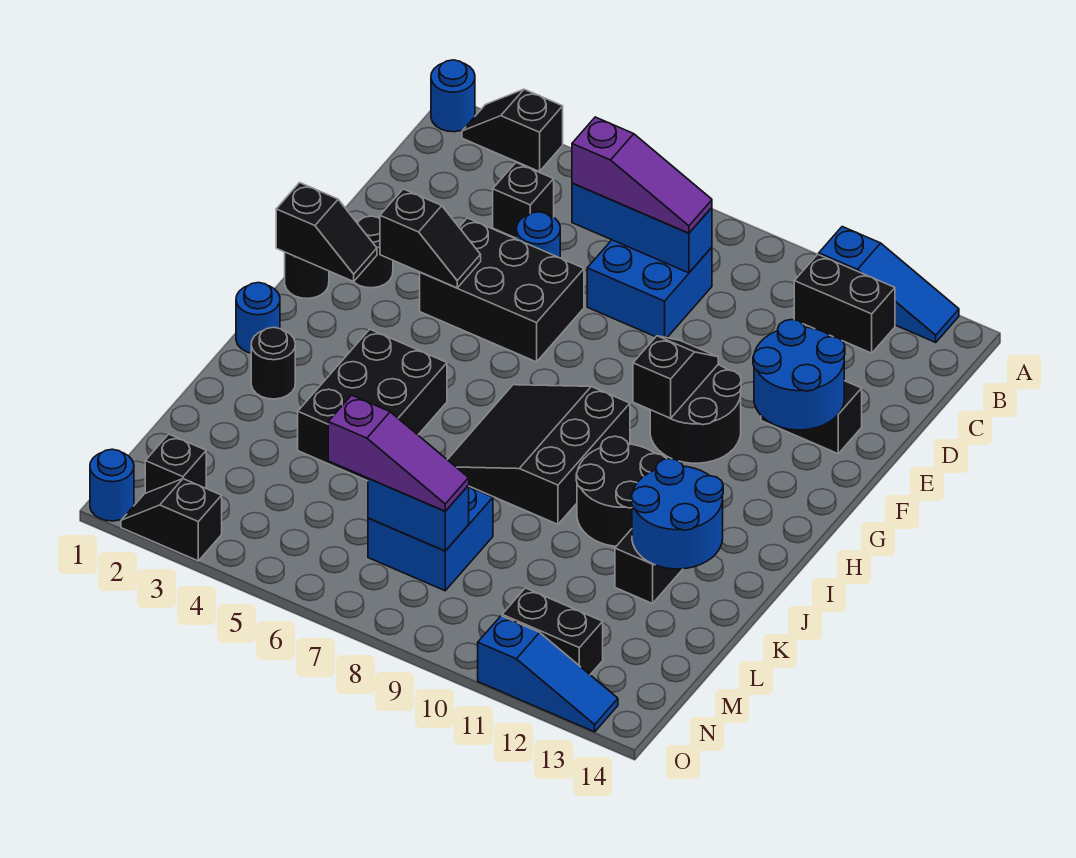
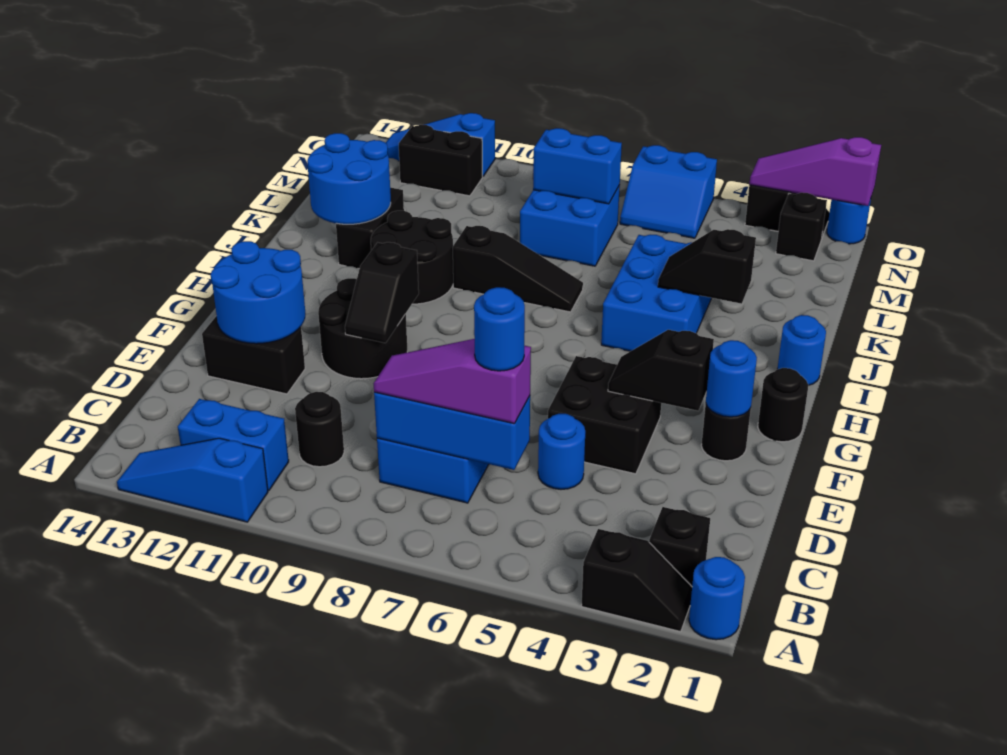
black brick B11:B12 level 1 -> blue brick B11:B12 level 1
black brick C4 level 1 -> black brick B2 level 1
none -> blue round brick C6 level 4
black brick E4:F6 level 1 -> black brick E4:F5 level 1
none -> blue round brick F2 level 2
black slope G1:G2 level 2 top 1 -> black slope J3:J4 level 2 top 3
black slope H7:J9 level 1 top 9 -> black slope J7:J9 level 1 top 9
black brick I4:K5 level 1 -> blue brick I4:K5 level 1
black round brick J2 level 1 -> black round brick C10 level 1
purple slope M6:M8 level 3 top 6 -> purple slope O1:O3 level 2 top 1
none -> blue slope N5:O6 level 1 top O

